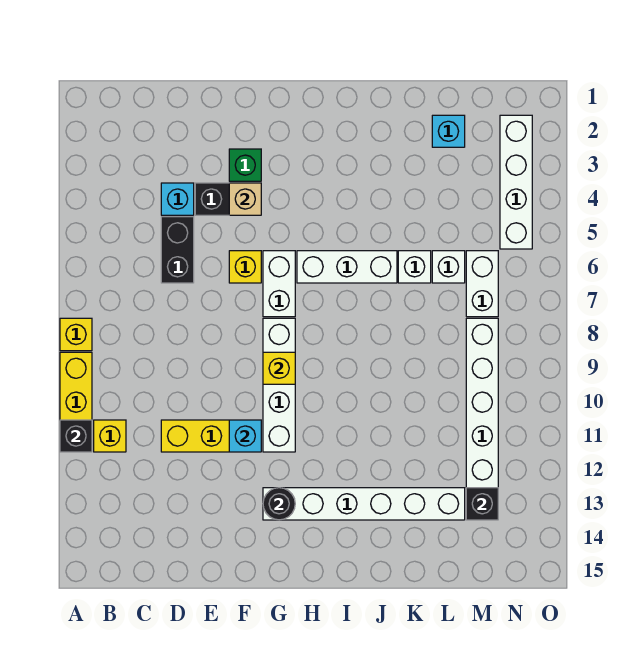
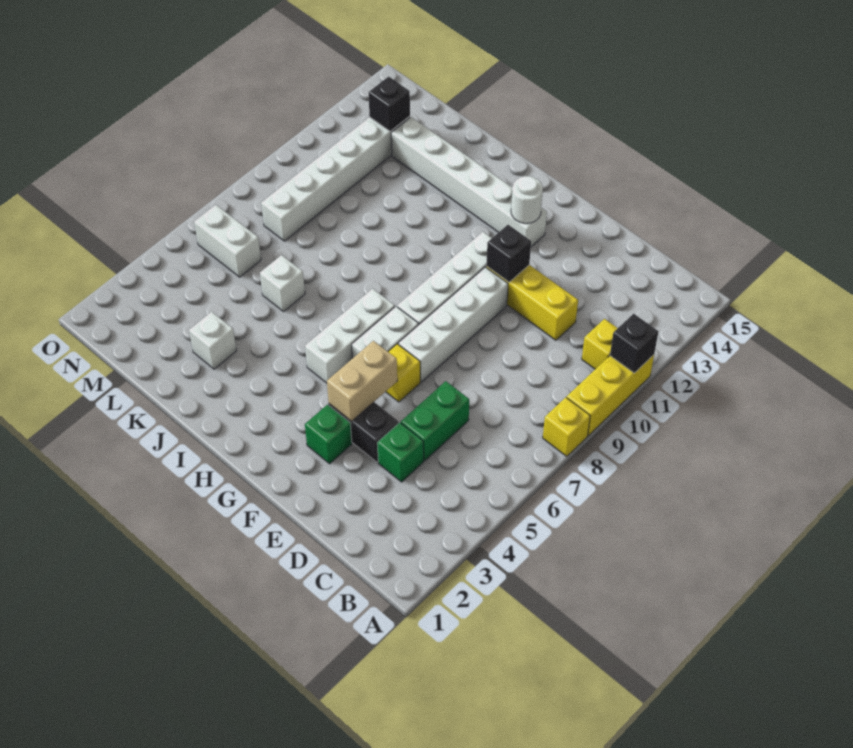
cyan brick D4 level 1 -> green brick D4 level 1
black brick D5:D6 level 1 -> green brick D5:D6 level 1
tan brick F4 level 2 -> tan brick F4:F5 level 2
cyan brick F11 level 2 -> black brick F11 level 2
yellow brick G9 level 2 -> none
black round brick G13 level 2 -> white round brick G13 level 2
white brick H6:J6 level 1 -> white brick H5:H7 level 1
cyan brick L2 level 1 -> none
white brick L6 level 1 -> white brick K3 level 1
white brick M6:M7 level 1 -> white brick M6:N6 level 1
white brick N2:N5 level 1 -> white brick F7:F10 level 1

